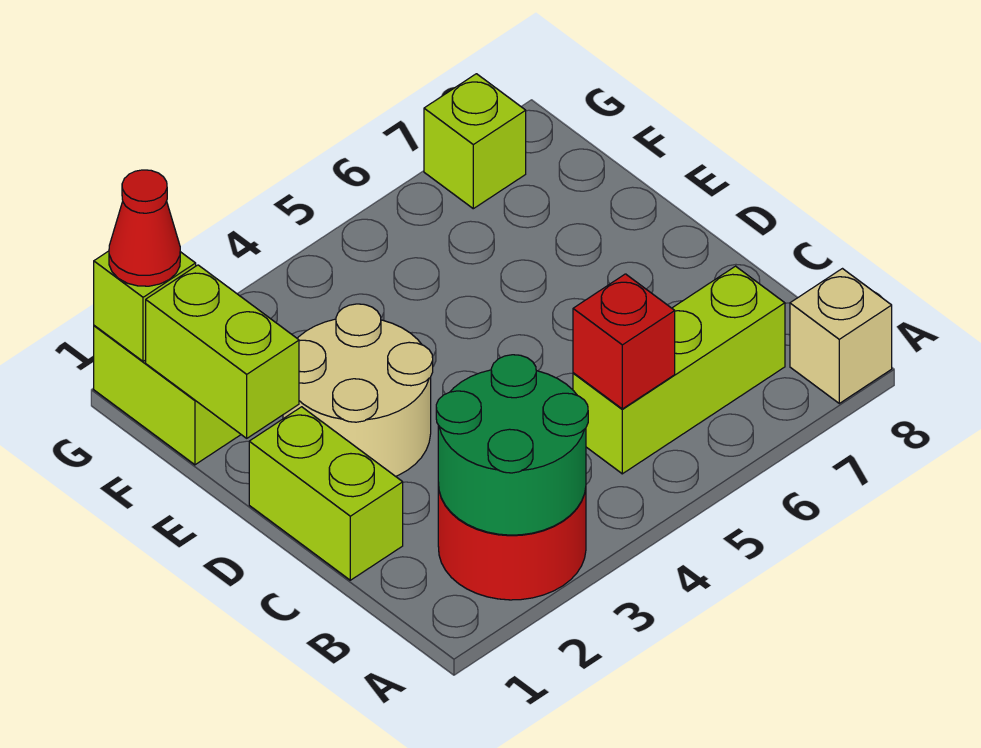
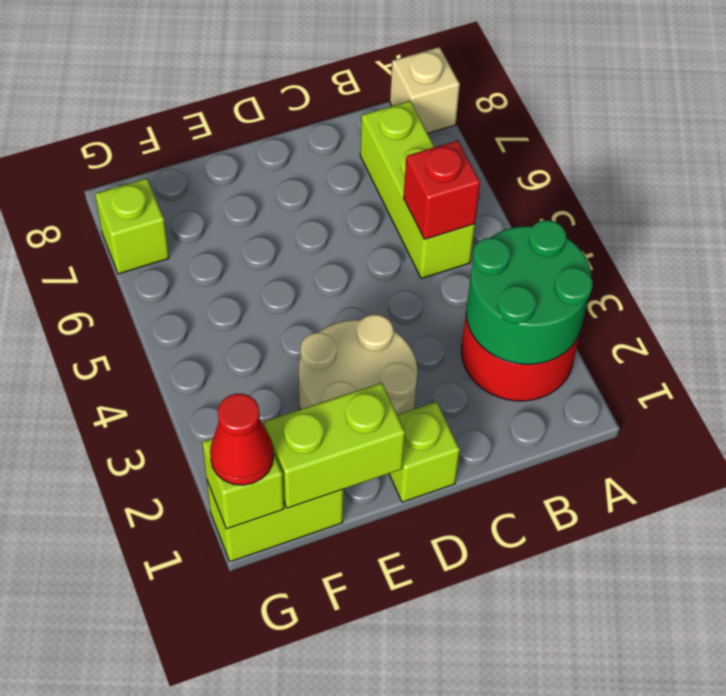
lime brick C1:D1 level 1 -> lime brick D1 level 1

